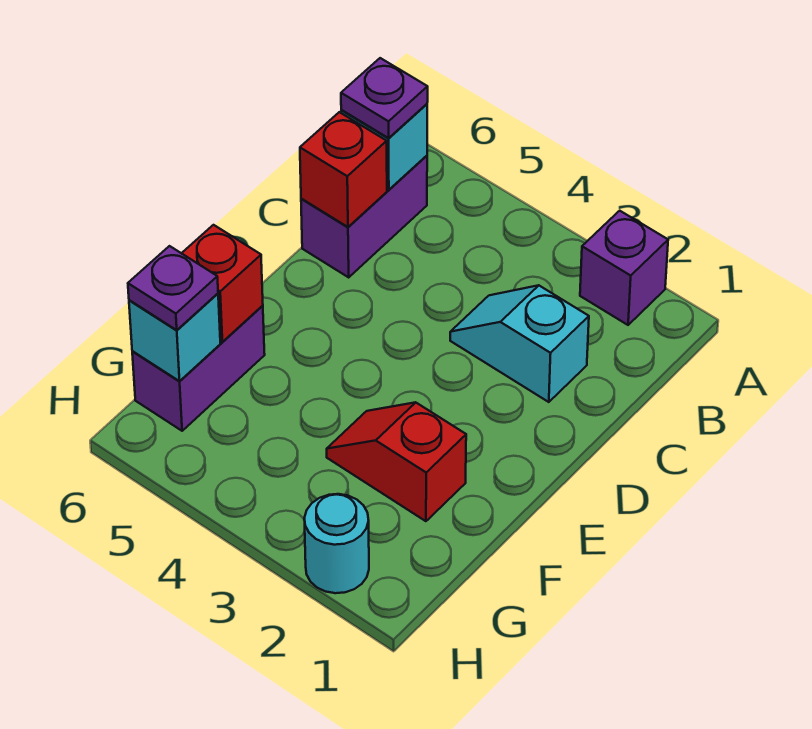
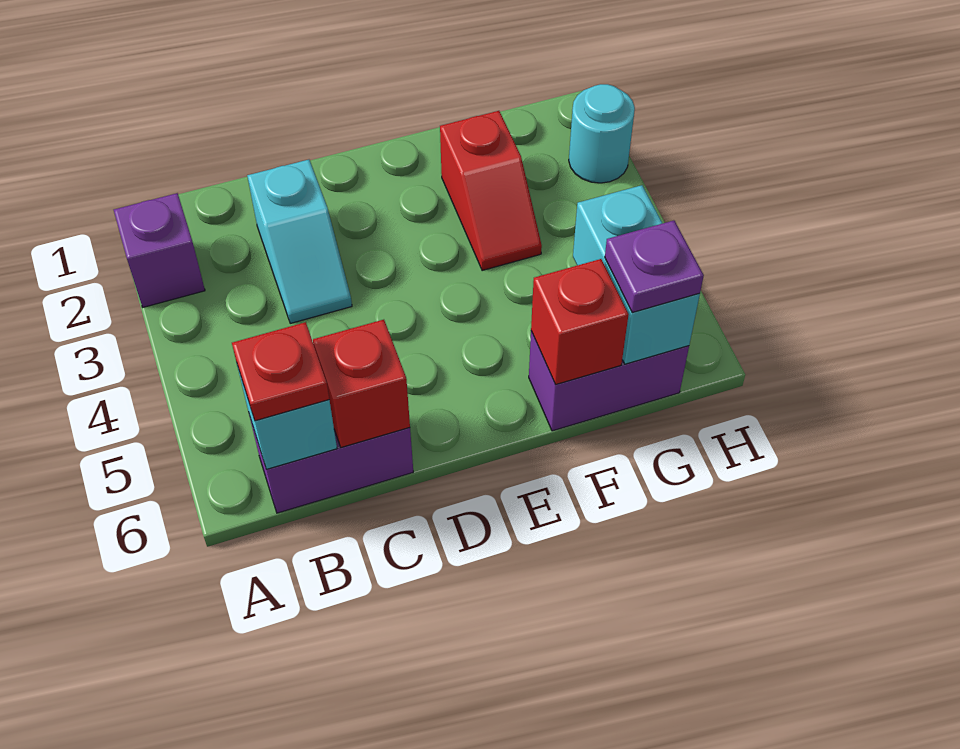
purple plate B6 level 3 -> red plate B6 level 3
cyan brick G6 level 2 -> cyan brick G5:G6 level 2

